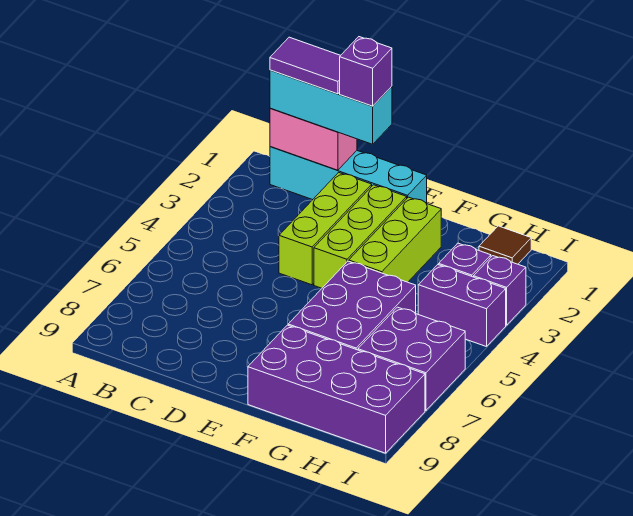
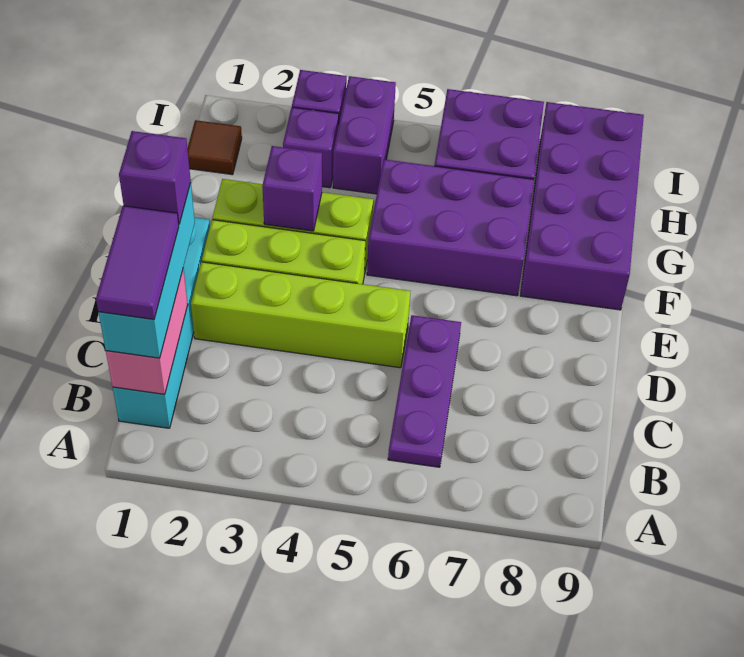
none -> purple plate B6:D6 level 1
lime brick D2:D4 level 1 -> lime brick D2:D5 level 1
none -> purple brick F3 level 2

